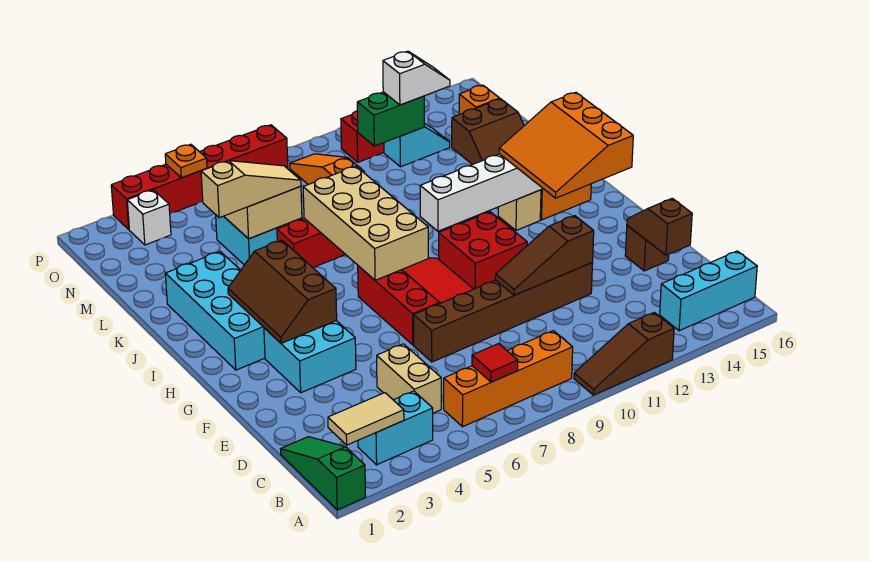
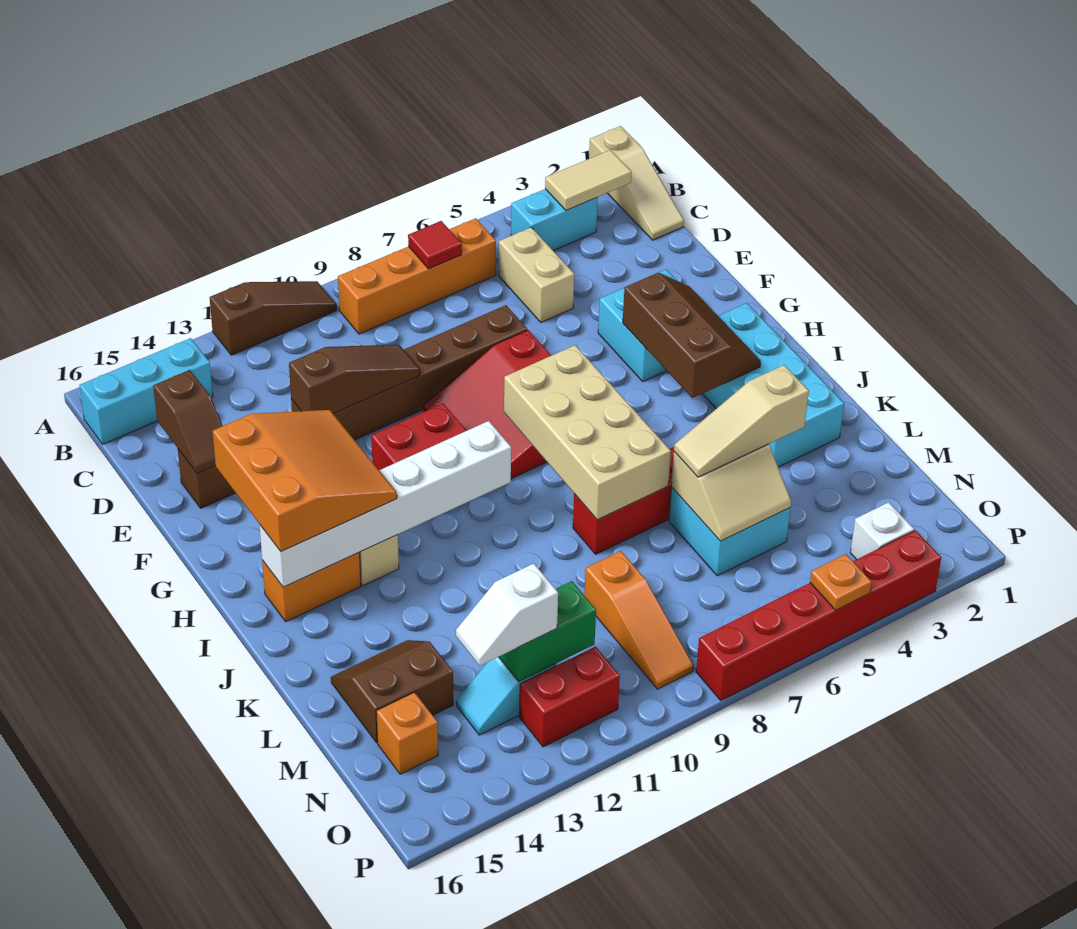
green slope A1:C1 level 1 top A -> tan slope A1:C1 level 1 top A

